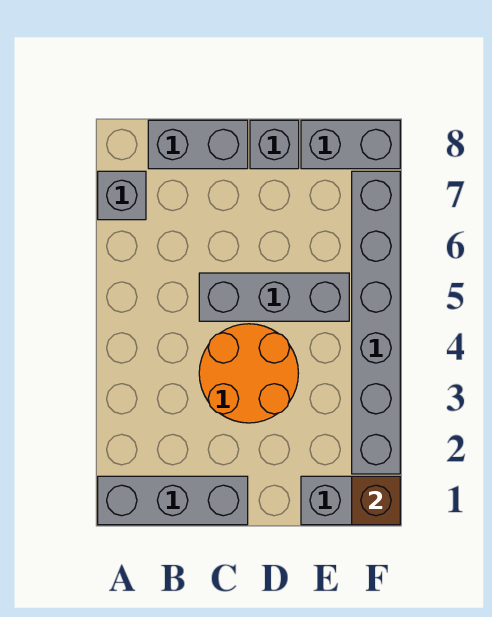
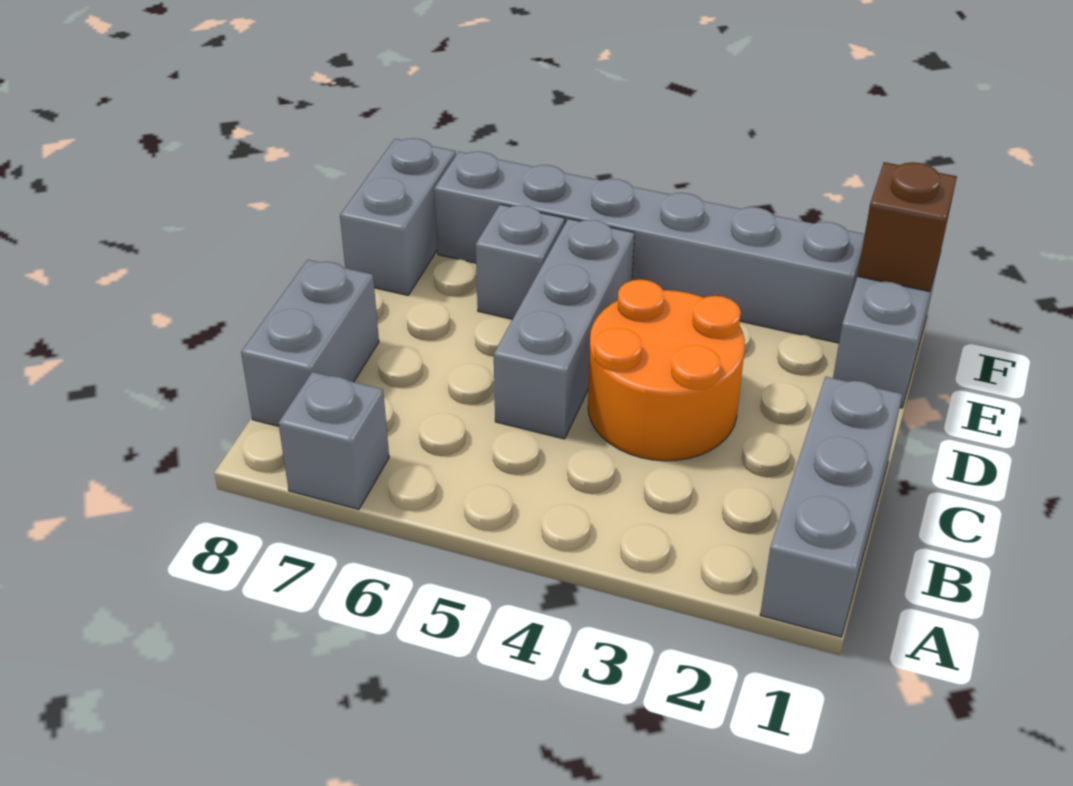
grey brick D8 level 1 -> grey brick E6 level 1

